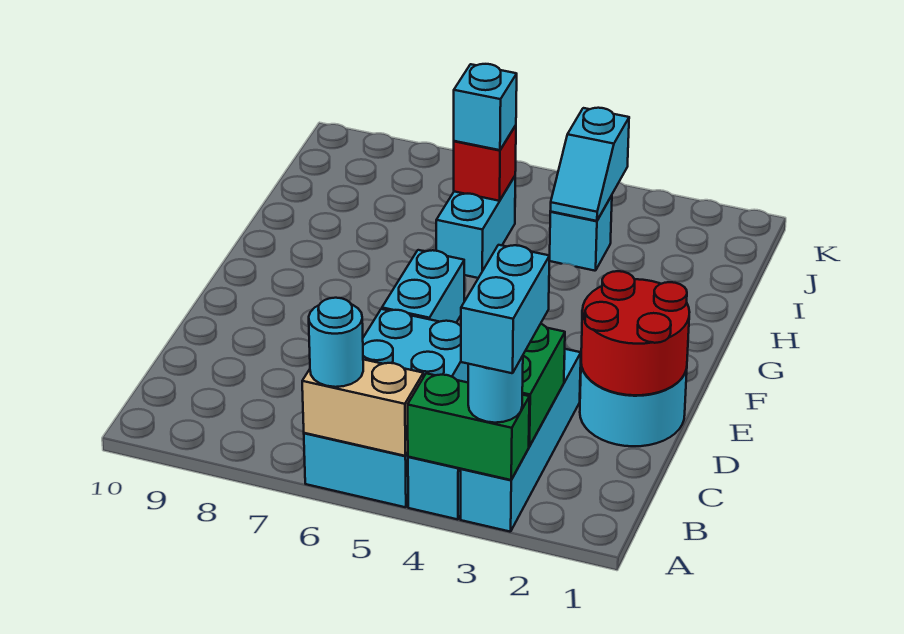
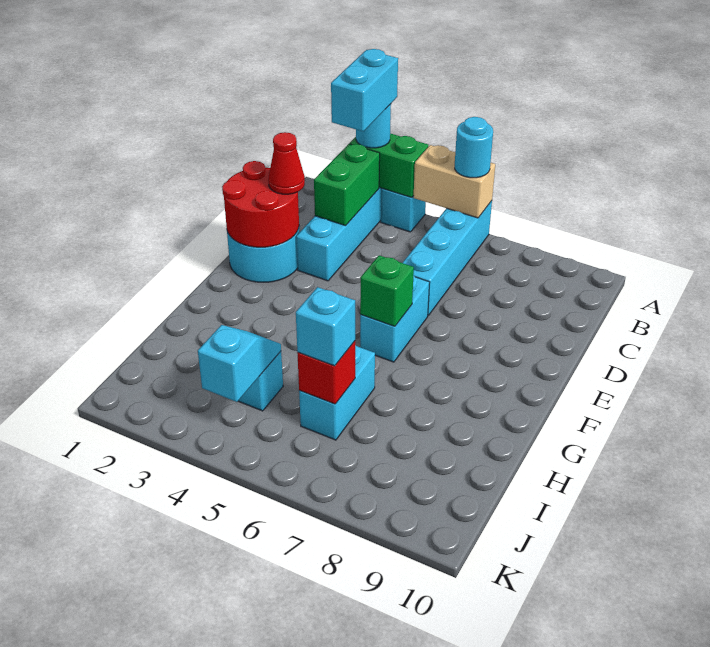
cyan brick A5:D6 level 1 -> cyan brick A6:D6 level 1
none -> red cone D2 level 3
none -> green brick F6 level 2

